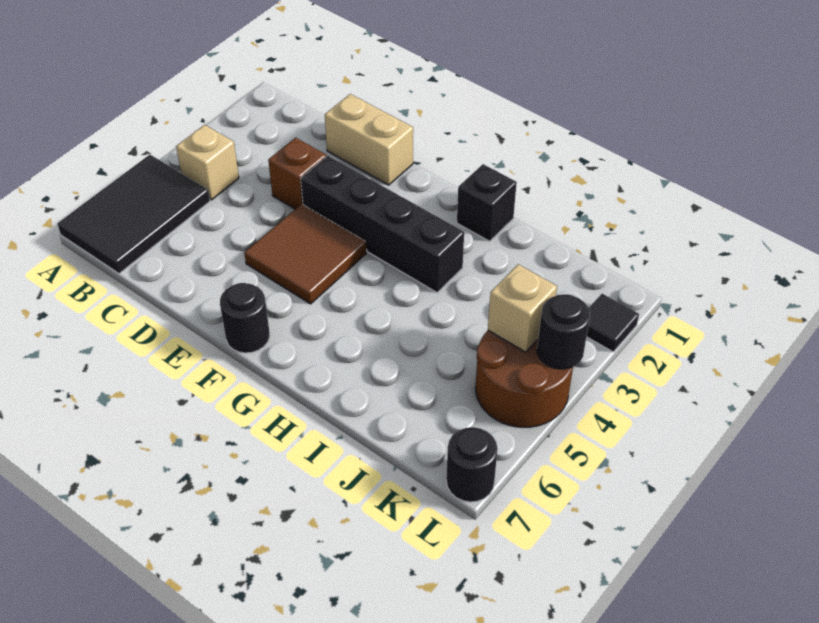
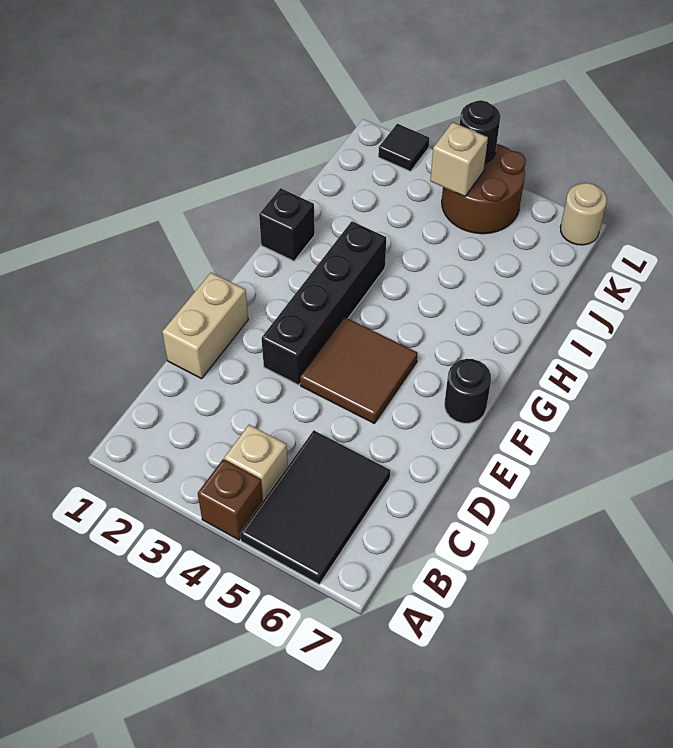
black tile A5:B7 level 1 -> black tile A5:C6 level 1
brown brick D3 level 1 -> brown brick A4 level 1
black round brick L7 level 1 -> tan round brick L7 level 1

